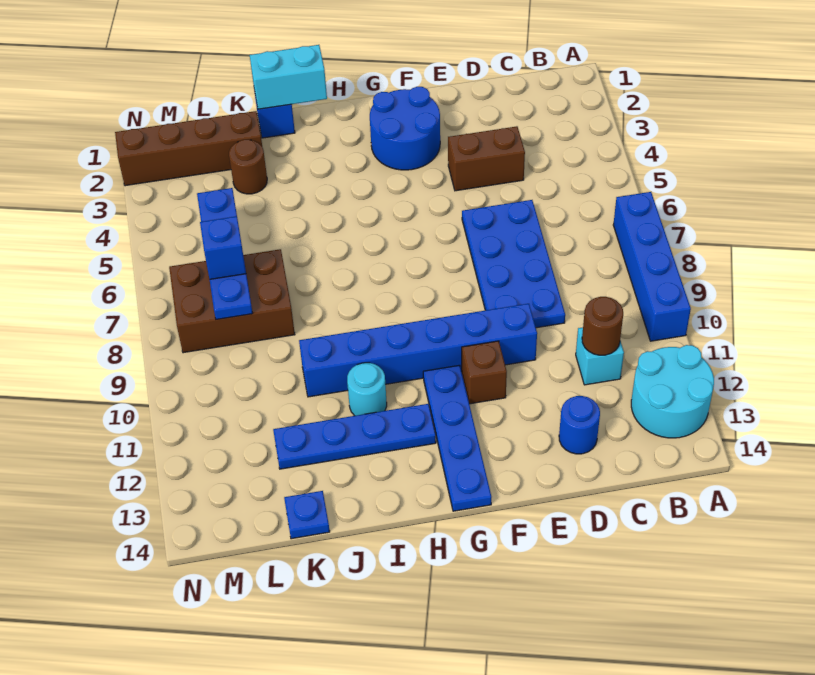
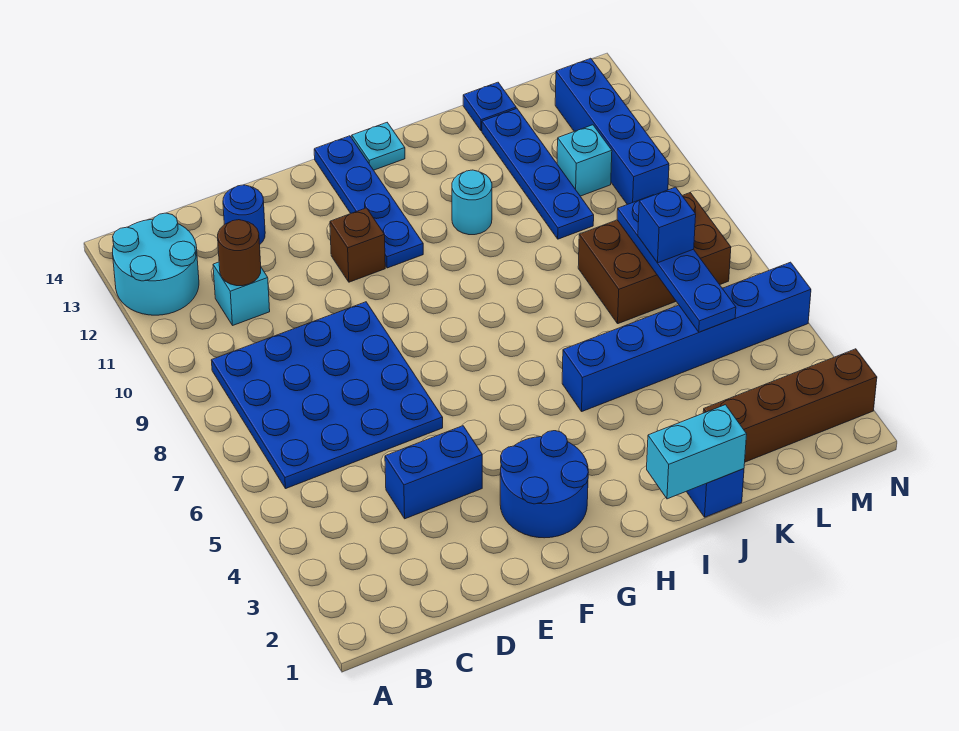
blue brick A7:A10 level 1 -> blue brick M10:M13 level 1
brown brick D4:E4 level 1 -> blue brick D4:E4 level 1
blue plate D6:E9 level 1 -> blue plate B6:E9 level 1
blue brick E10:J10 level 1 -> blue brick I5:N5 level 1
blue plate H12:K12 level 1 -> blue plate K10:K13 level 1
none -> cyan plate H14 level 1
brown round brick K3 level 1 -> none
none -> cyan brick L11 level 1

